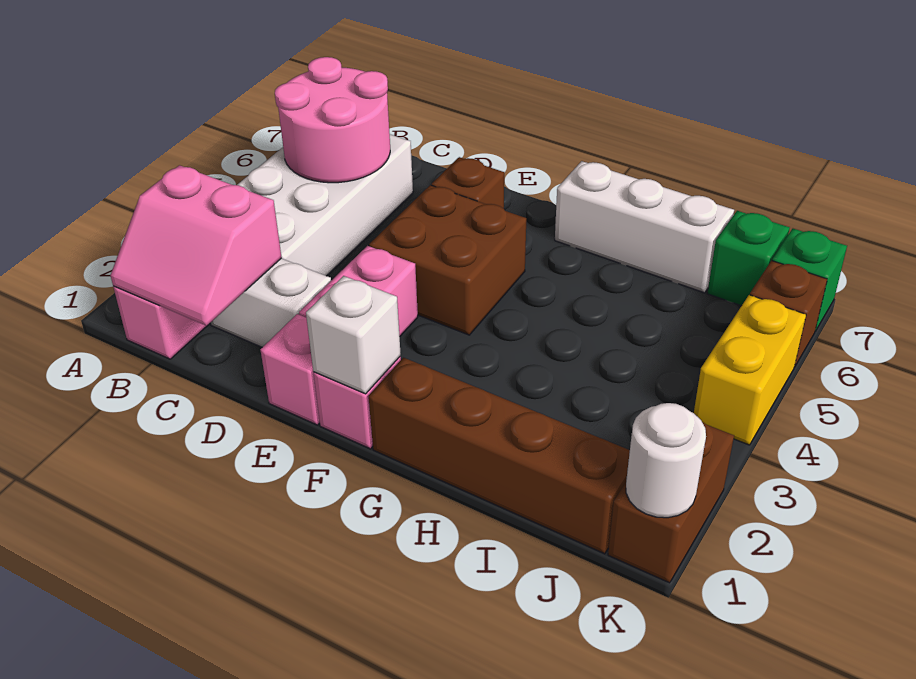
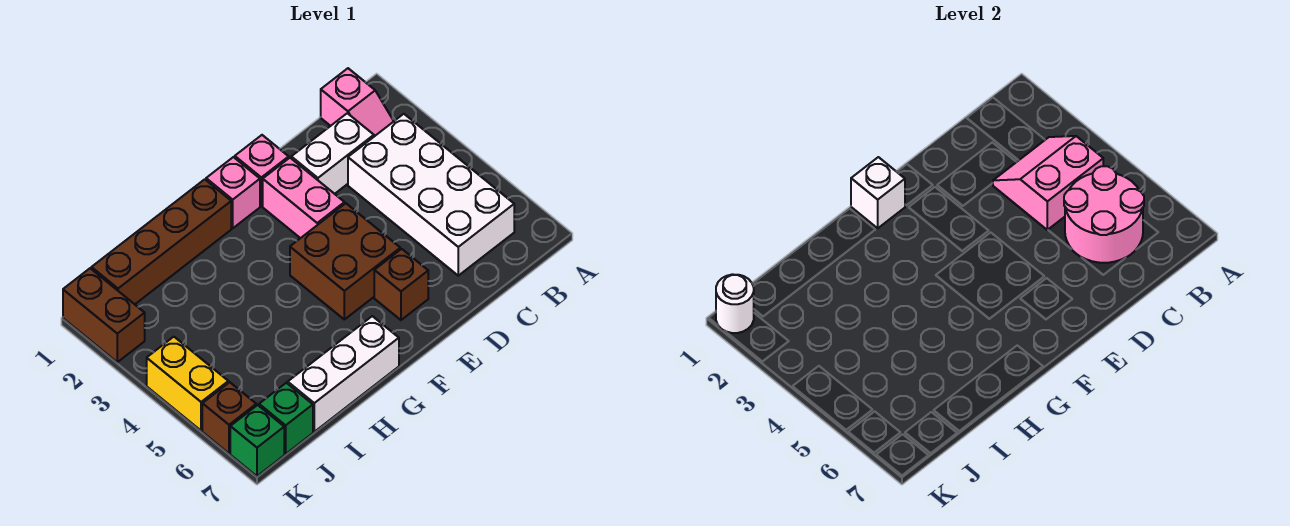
pink slope B1:C2 level 2 top 2 -> pink slope B3:C4 level 2 top 4

